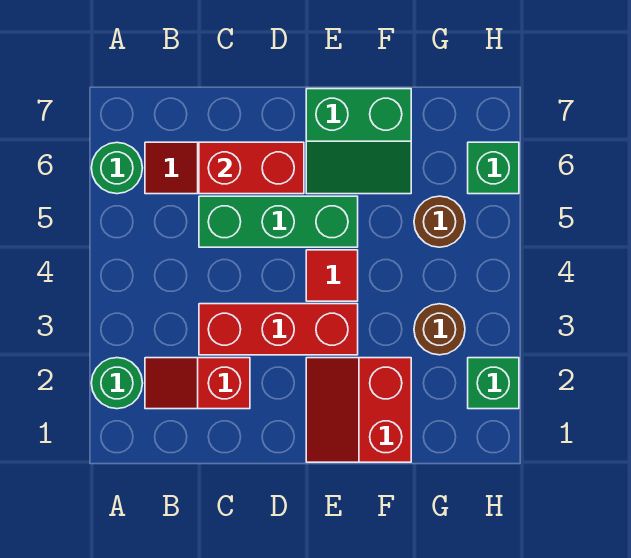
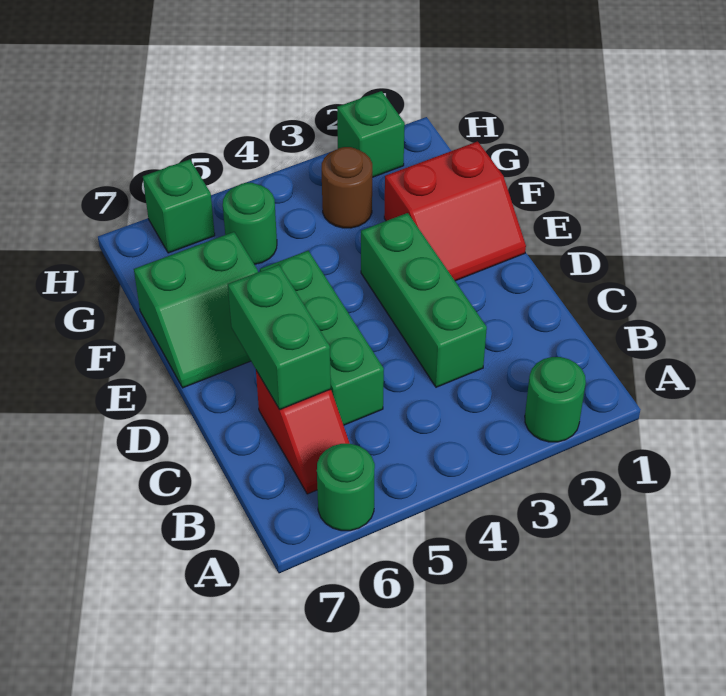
red slope B2:C2 level 1 top C -> none
red brick C3:E3 level 1 -> green brick C3:E3 level 1
red brick C6:D6 level 2 -> green brick C6:D6 level 2
red tile E4 level 1 -> none
green slope E6:F7 level 1 top 7 -> green slope E6:F7 level 1 top F
brown round brick G5 level 1 -> green round brick G5 level 1

